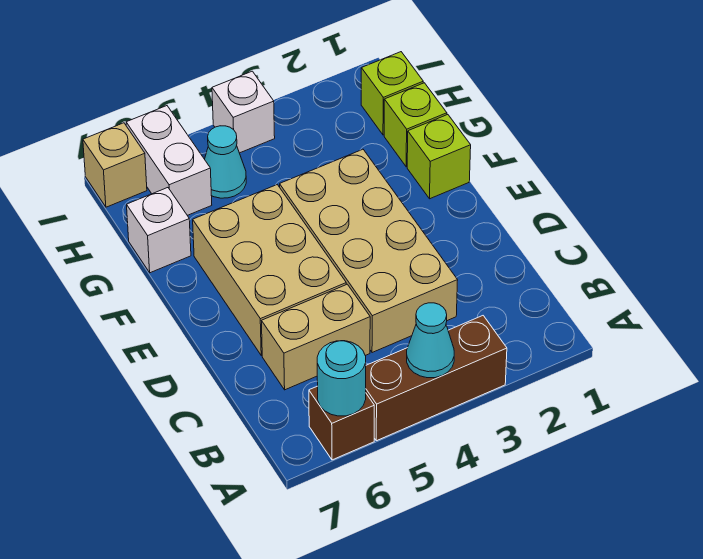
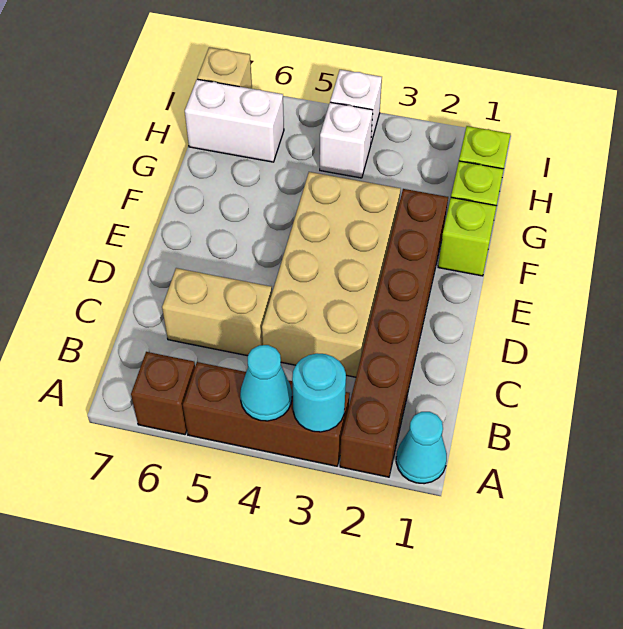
none -> brown brick A2:F2 level 1
cyan round brick A6 level 2 -> cyan round brick A3 level 2
tan brick D5:F6 level 1 -> none
white brick G7 level 1 -> white brick H4 level 1
cyan cone H5 level 1 -> cyan cone A1 level 1
white brick H6:I6 level 1 -> white brick H6:H7 level 1

